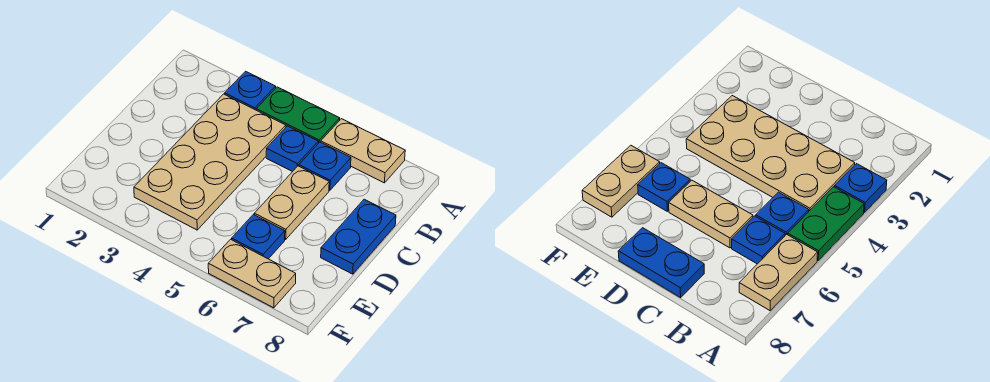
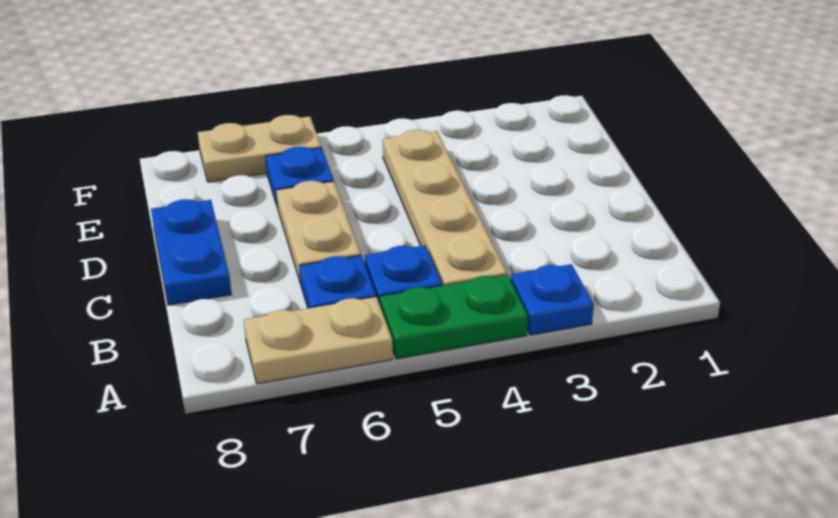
tan plate B3:E4 level 1 -> tan plate B4:E4 level 1

